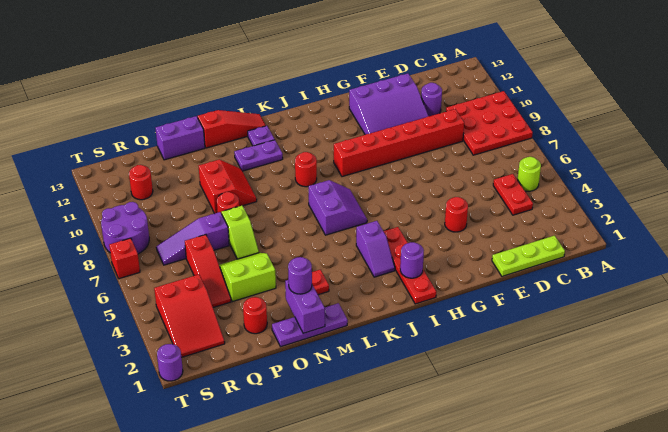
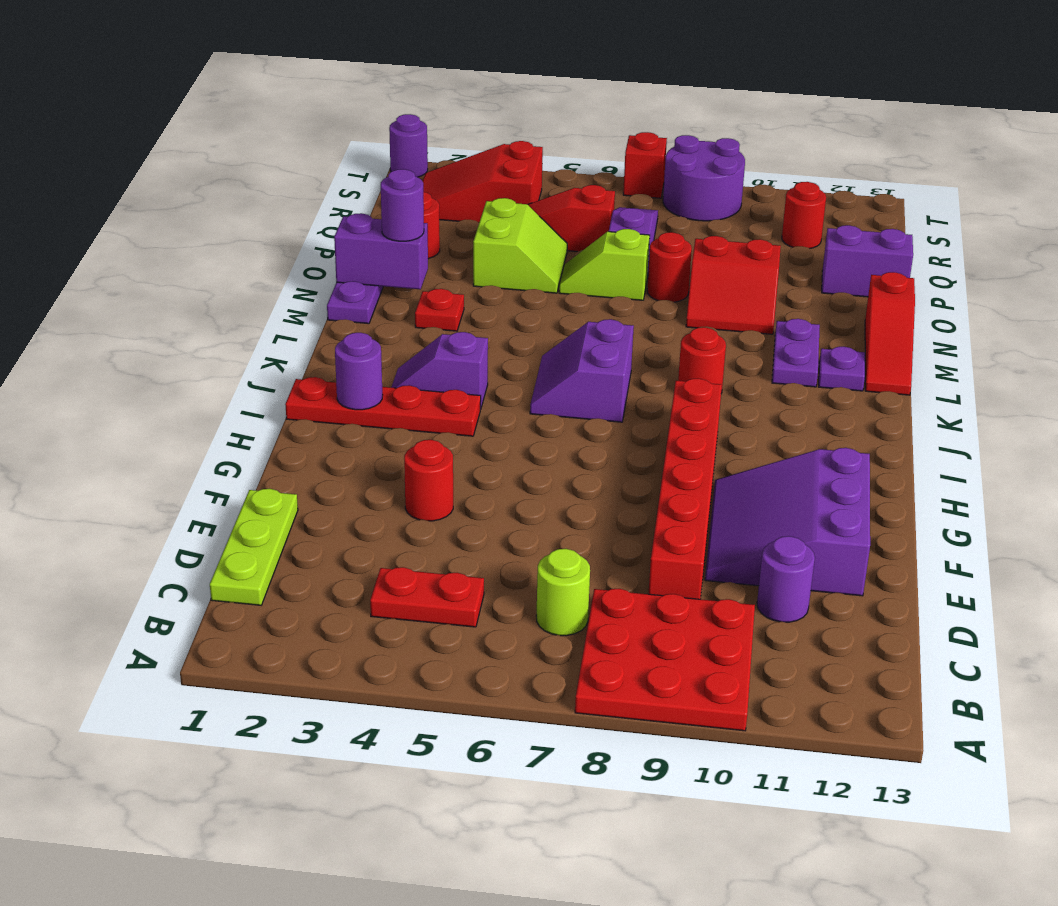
lime round brick B5 level 1 -> lime round brick C7 level 1
purple slope J6:K7 level 1 top K -> purple slope J6:K7 level 1 top 7
purple brick O13:P13 level 1 -> purple brick P12:P13 level 1

